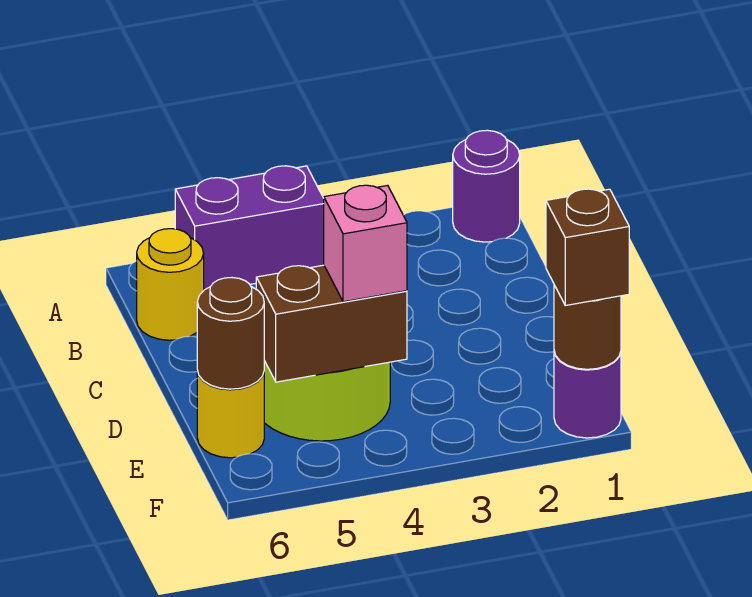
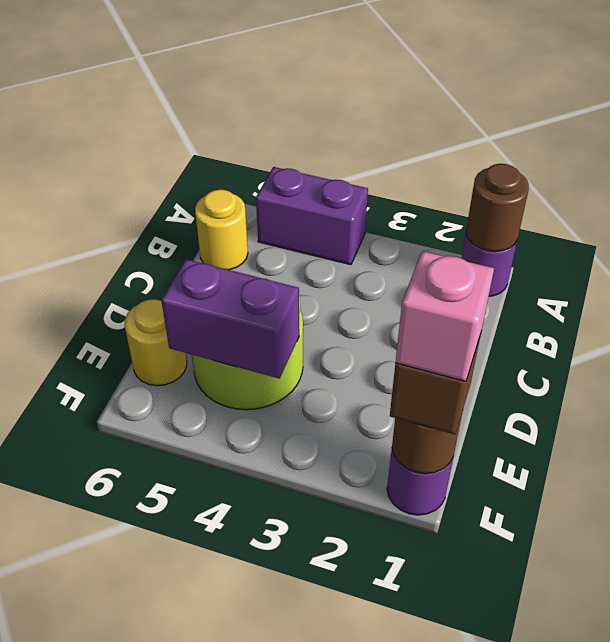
brown brick E4:E5 level 2 -> purple brick E4:E5 level 2
pink brick E4 level 3 -> pink brick F1 level 4
brown round brick E6 level 2 -> brown round brick A1 level 2

